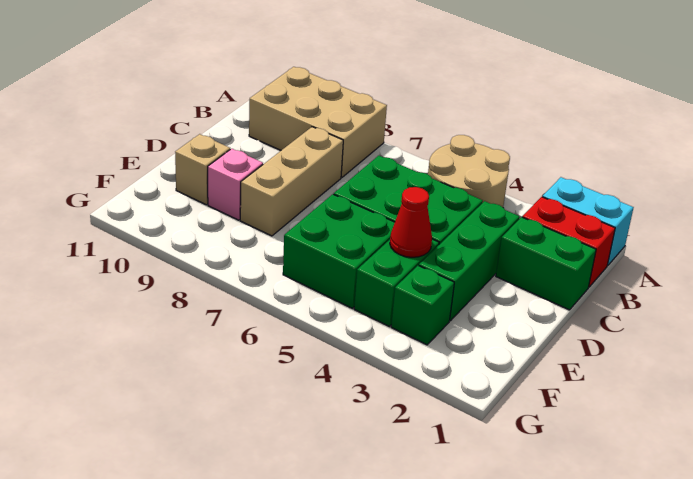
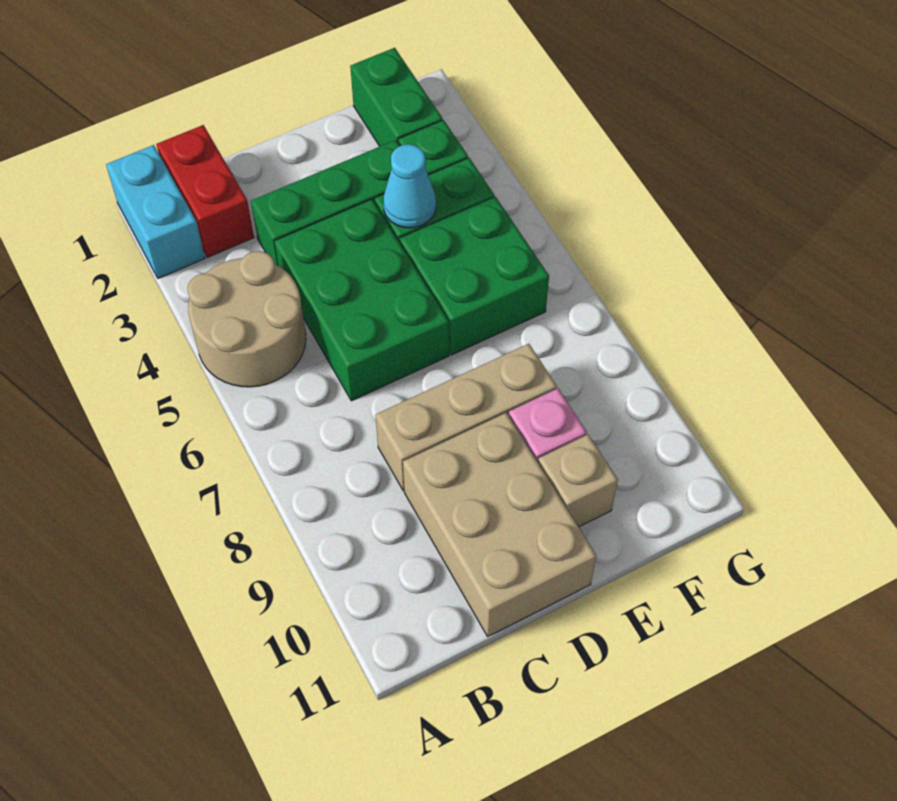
tan brick A8:B10 level 1 -> tan brick C9:D11 level 1
green brick C1:C2 level 1 -> green brick F1:F2 level 1
red cone E4 level 2 -> cyan cone E4 level 2

